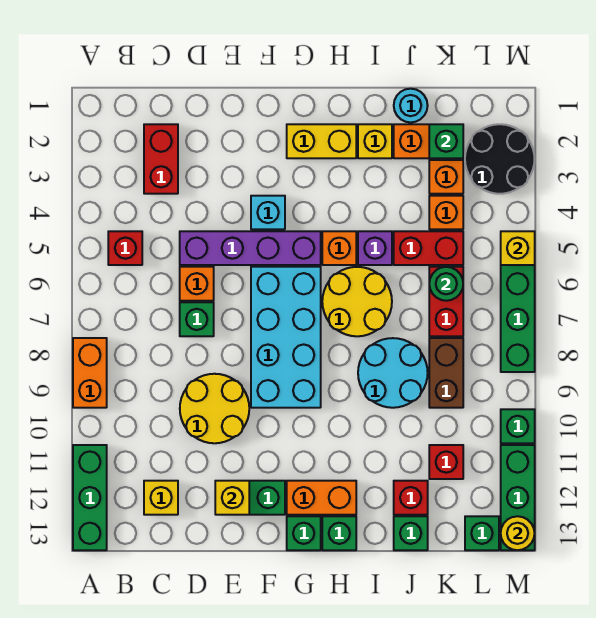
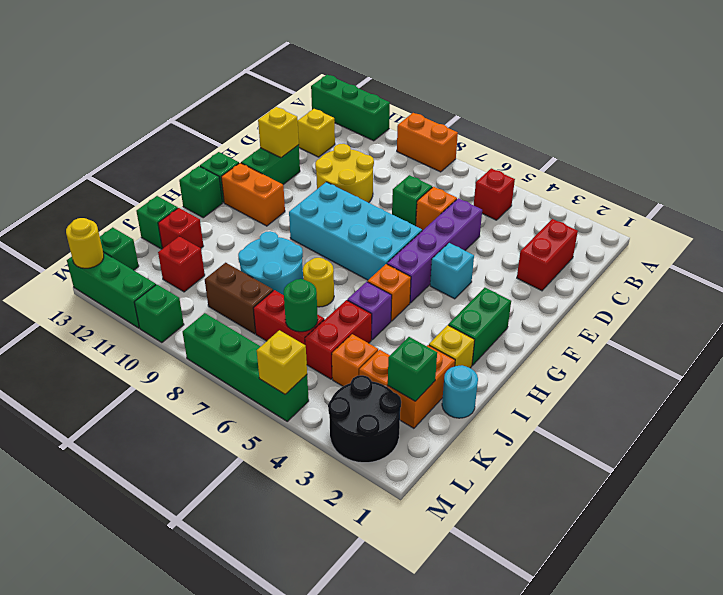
red brick C2:C3 level 1 -> red brick C2:D2 level 1
yellow brick G2:H2 level 1 -> green brick G2:H2 level 1
orange brick G12:H12 level 1 -> orange brick G11:G12 level 1
yellow round brick H6:I7 level 1 -> yellow round brick I7 level 1

